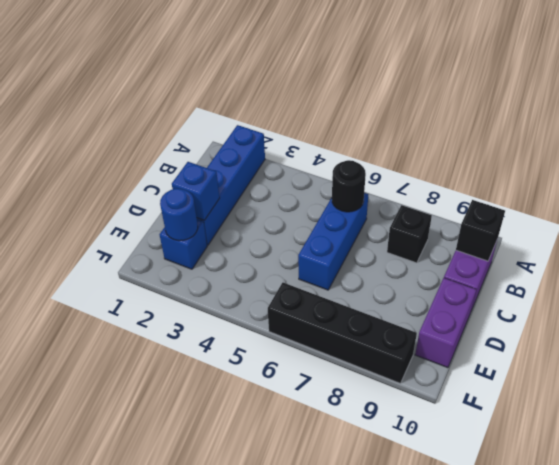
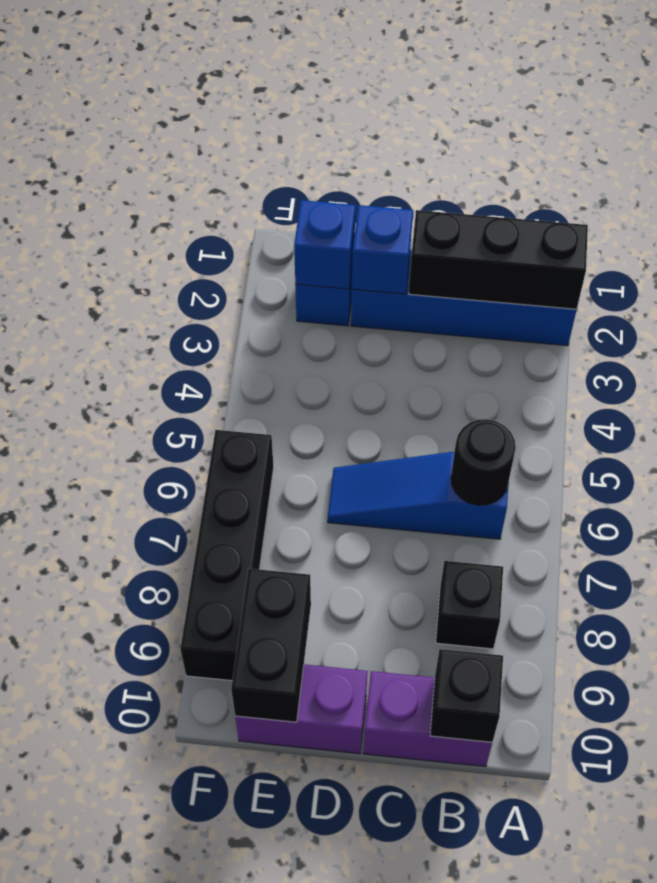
none -> black brick A2:C2 level 2
blue brick B6:D6 level 1 -> blue slope B6:D6 level 1 top B
blue round brick E2 level 2 -> blue brick E2 level 2
none -> black brick E9:E10 level 2

